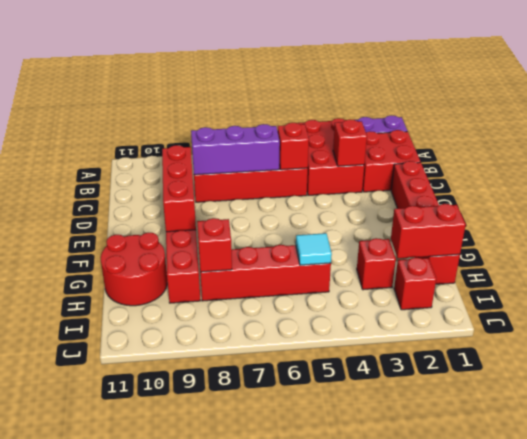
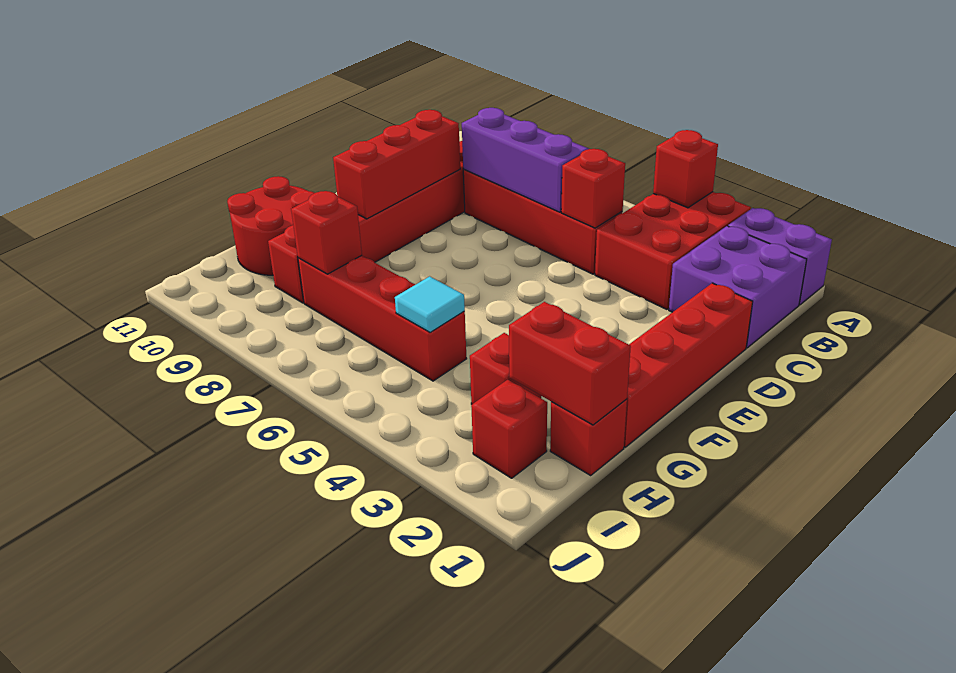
red brick B1:C2 level 1 -> purple brick B1:C2 level 1
red brick C3 level 2 -> red brick A4 level 2

